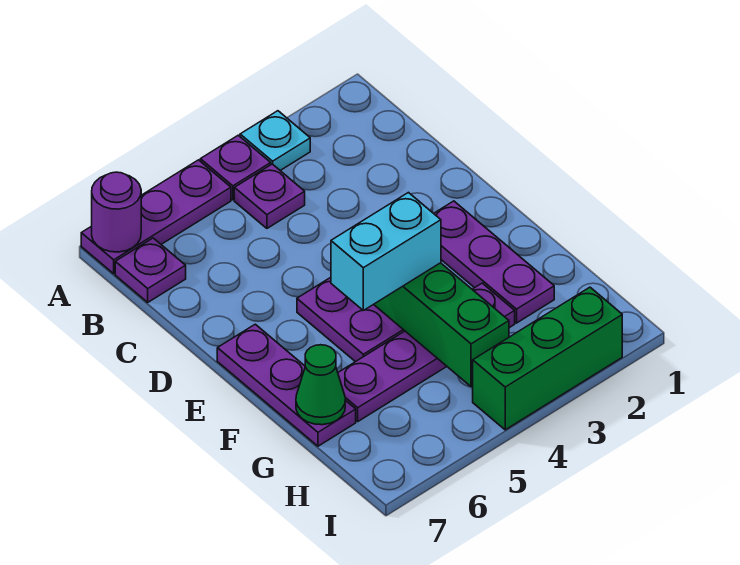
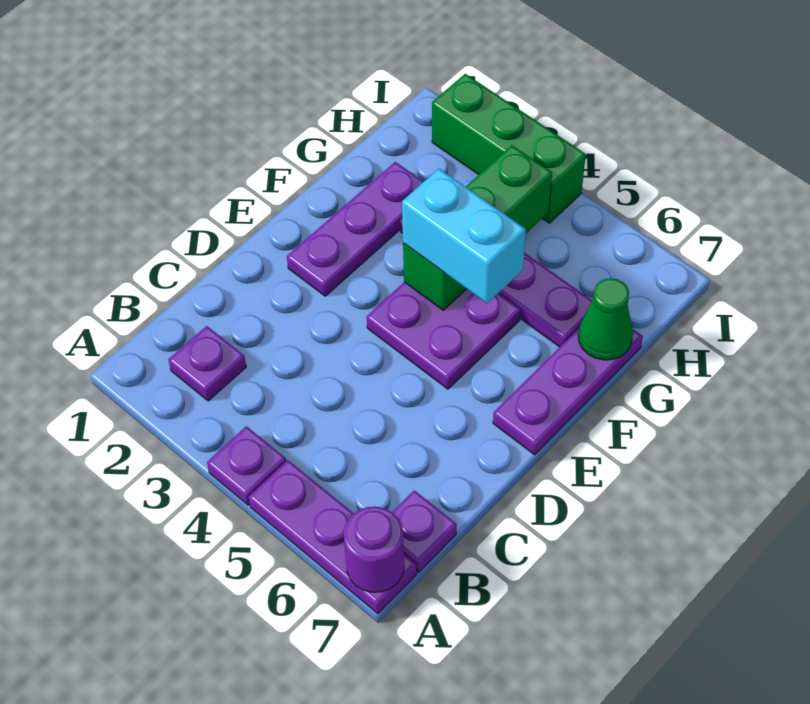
cyan plate A3 level 1 -> none
purple plate B4 level 1 -> purple plate B2 level 1

